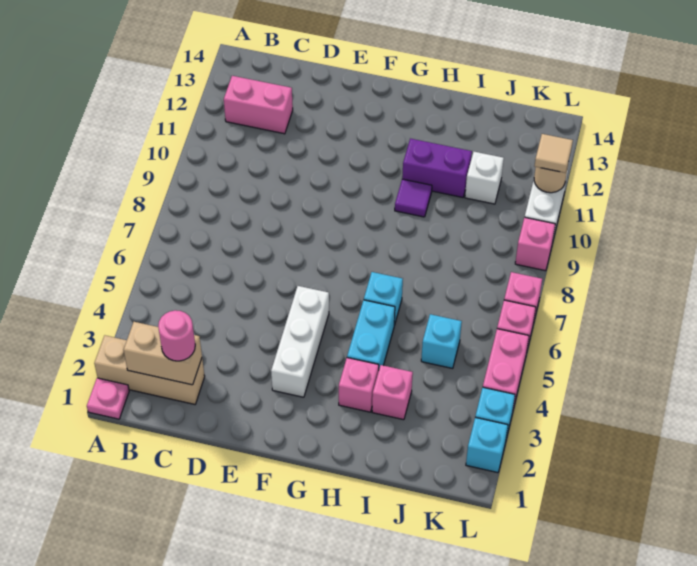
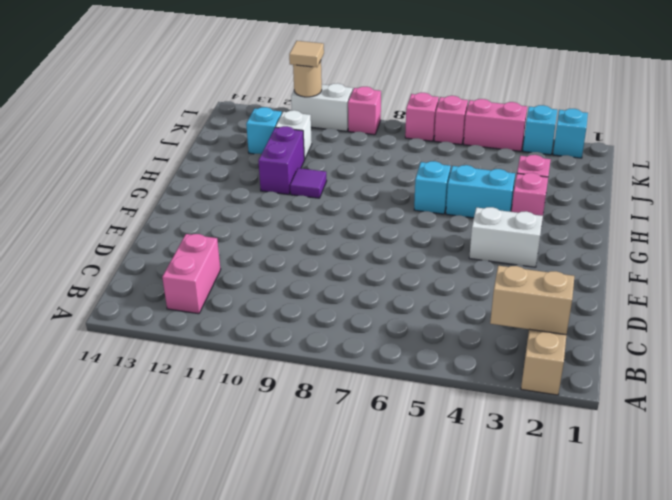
pink plate A1 level 1 -> none
tan brick B2:C2 level 2 -> tan brick B2:B3 level 2
pink round brick C2 level 3 -> none
white brick F3:F5 level 1 -> white brick F3:F4 level 1
cyan brick J5 level 1 -> cyan brick J12 level 1

